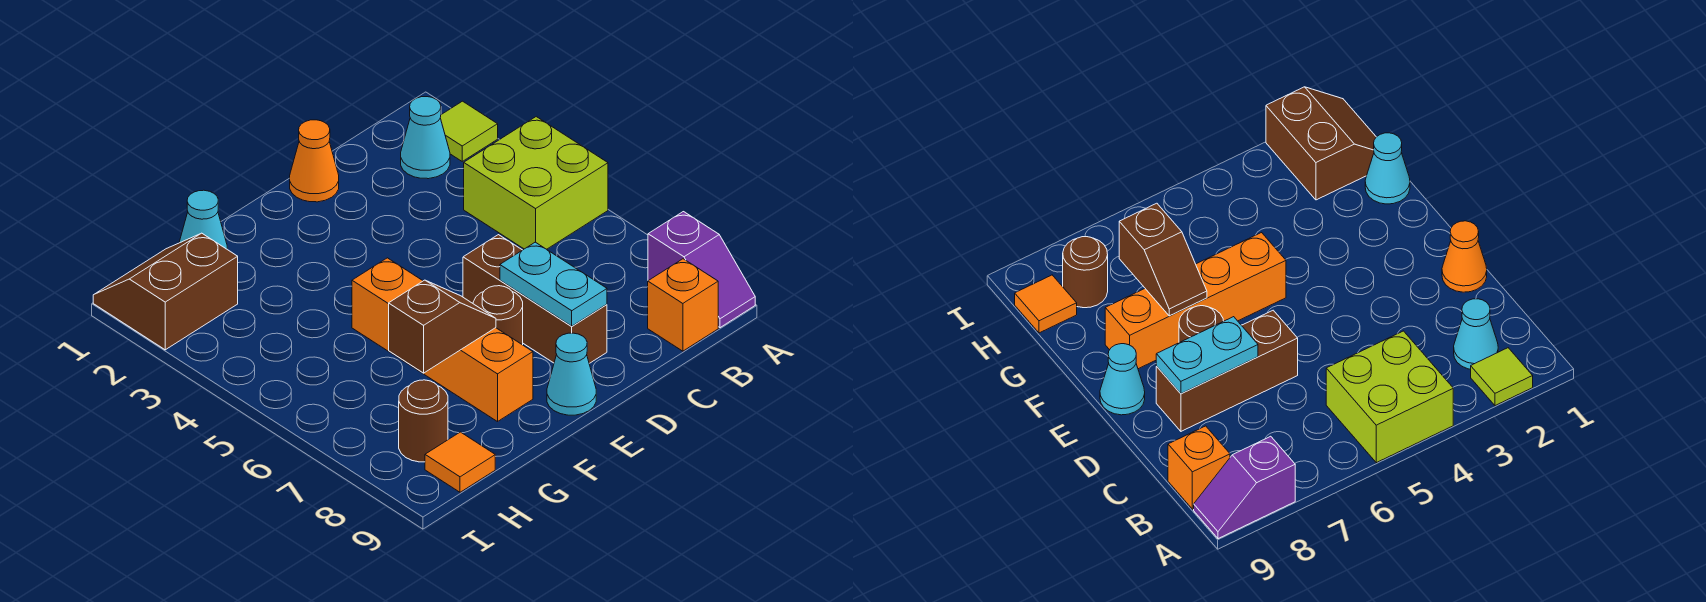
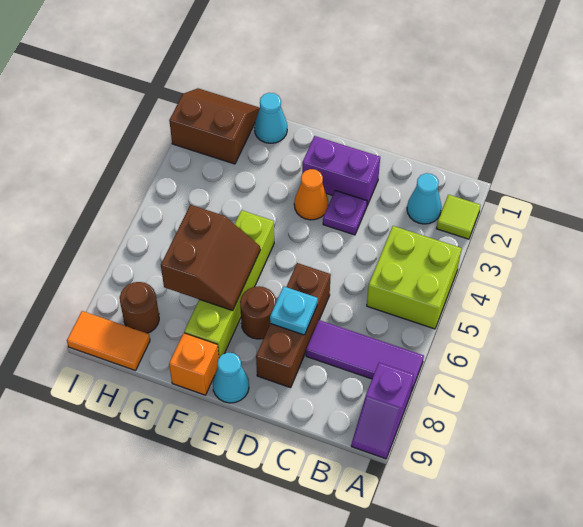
none -> purple tile A7:C7 level 1
orange brick B9 level 1 -> orange brick F9 level 1
orange cone D1 level 1 -> orange cone E3 level 1
none -> purple brick D2:E2 level 1
none -> purple plate D3 level 1
cyan plate D7:D8 level 2 -> cyan plate D7 level 2
orange brick F5:F8 level 1 -> lime brick F5:F8 level 1
brown slope F7:G7 level 2 top G -> brown slope F6:G7 level 2 top G
orange tile H9 level 1 -> orange tile H9:I9 level 1

